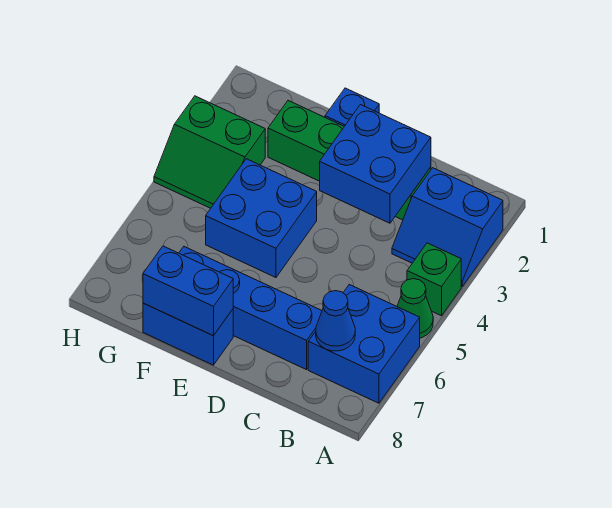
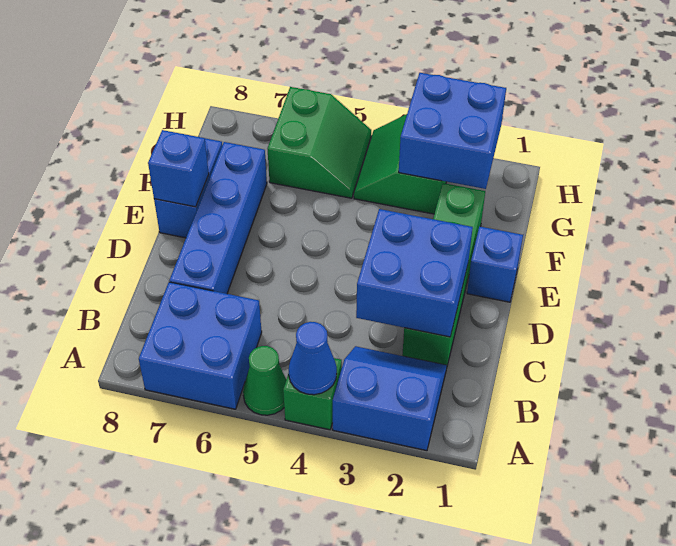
blue slope A2:B3 level 1 top 2 -> blue slope A2:B3 level 1 top A
blue cone B7 level 2 -> blue cone A4 level 2
blue brick E4:F5 level 1 -> blue brick G2:H3 level 2
blue brick E8:F8 level 2 -> blue brick E8 level 2
none -> green slope G5:H6 level 1 top 6

